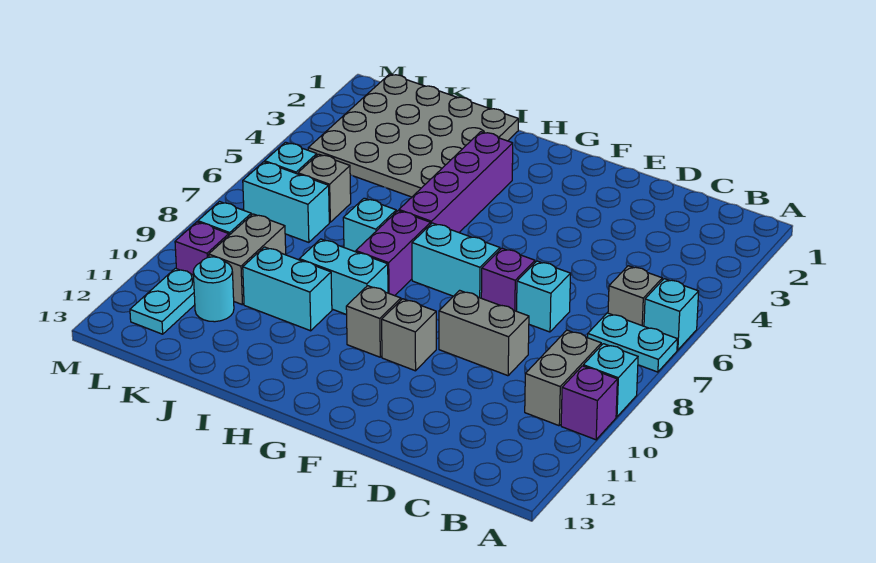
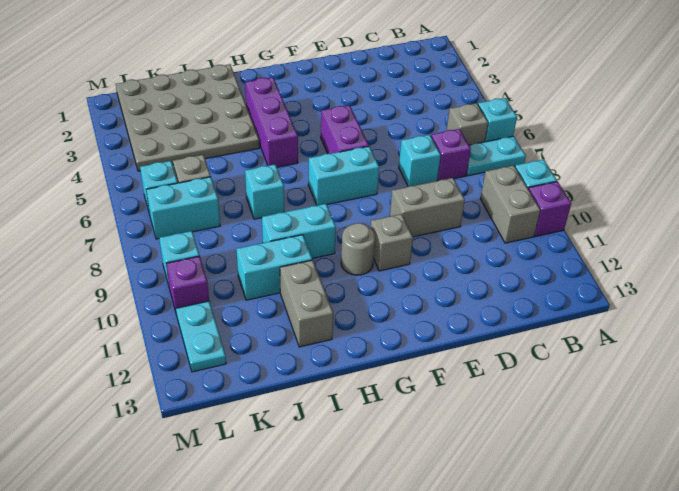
purple brick E7 level 1 -> purple brick C7 level 1
grey brick G10 level 1 -> grey round brick G10 level 1
purple brick H3:H6 level 1 -> purple brick H3:H5 level 1
purple brick H7:H8 level 1 -> purple brick F5:F6 level 1
grey brick K9:K10 level 1 -> grey brick I11:I12 level 1
cyan round brick K11 level 1 -> none

